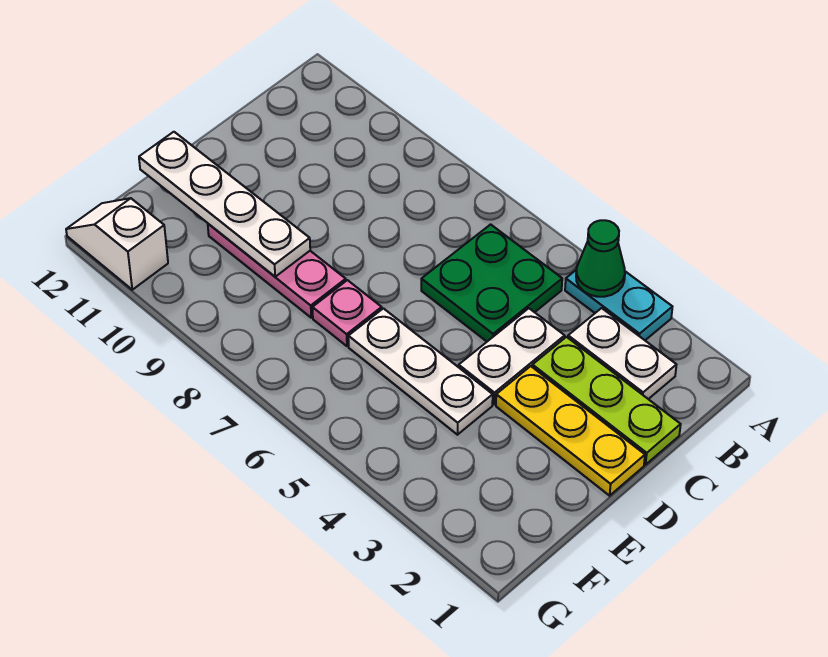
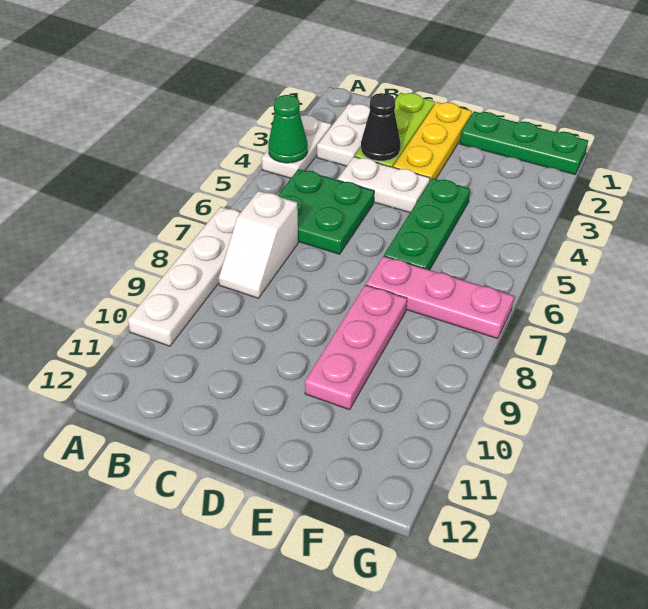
cyan plate A3:A4 level 1 -> white plate A3:A4 level 1
none -> black cone C3 level 2
none -> green plate E1:G1 level 1
white plate E4:E6 level 1 -> green plate E4:E6 level 1
pink plate E7 level 1 -> pink plate E7:G7 level 1
white plate E9:E12 level 2 -> white plate A7:A10 level 1
white slope G11:G12 level 1 top 11 -> white slope B7:B8 level 1 top 7

